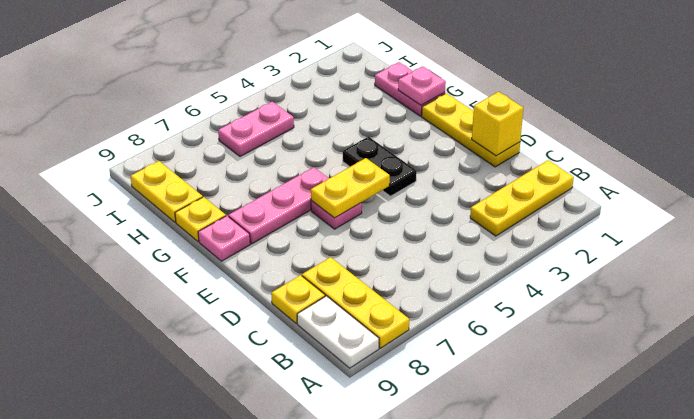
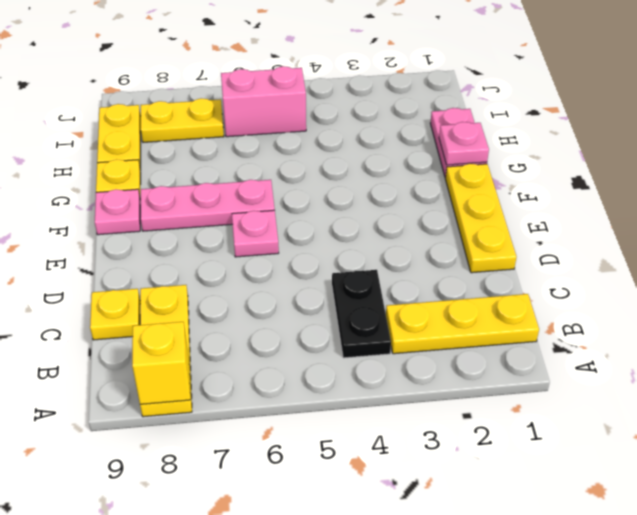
white plate A9:B9 level 1 -> none
yellow brick D1 level 2 -> yellow brick A8 level 2
black plate E4:F4 level 1 -> black plate B4:C4 level 1
yellow plate E5:E6 level 2 -> yellow plate I7:I8 level 1
pink plate I5:I6 level 1 -> pink brick I5:I6 level 1

